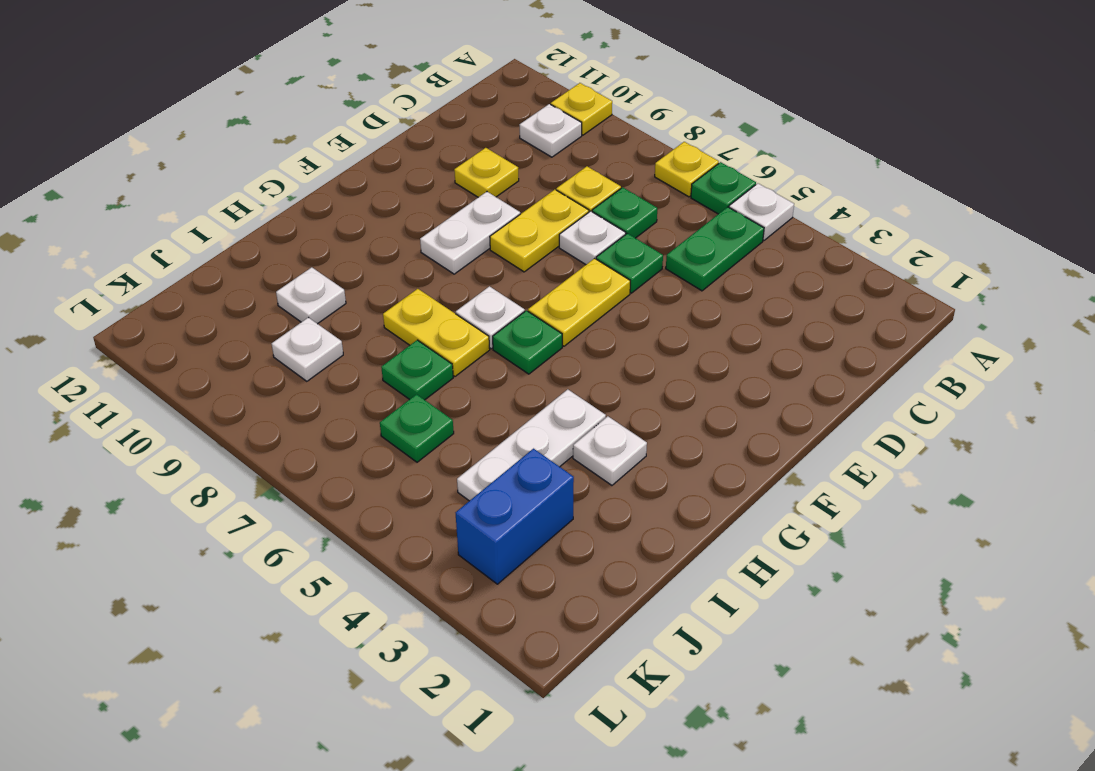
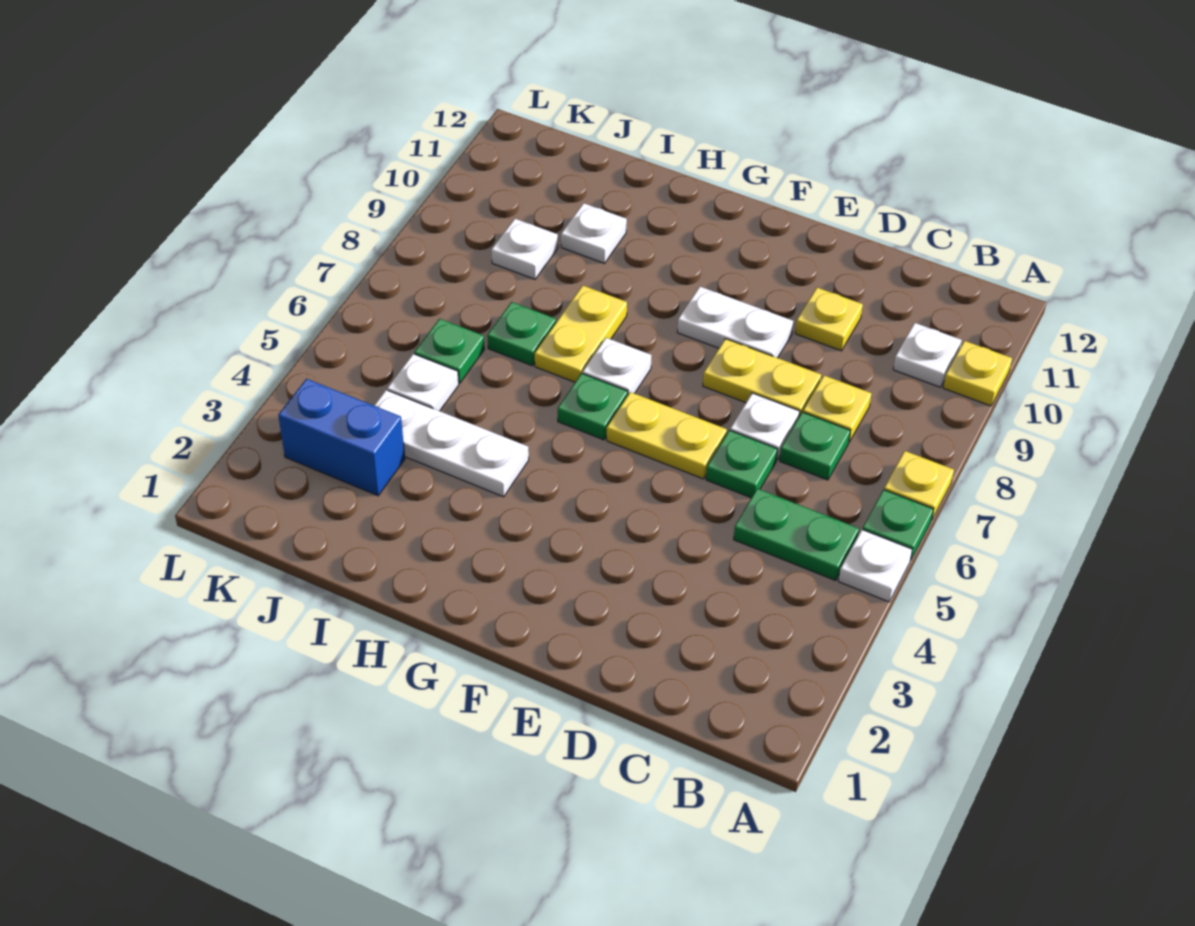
white plate H3 level 1 -> white plate J5 level 1

